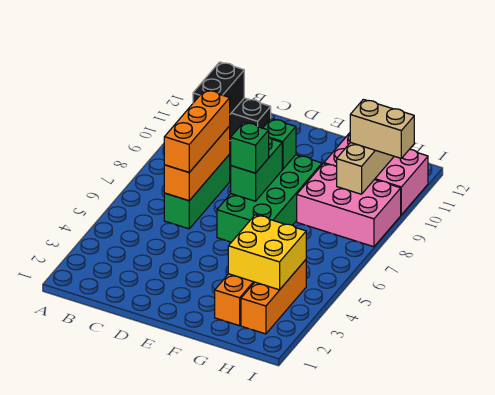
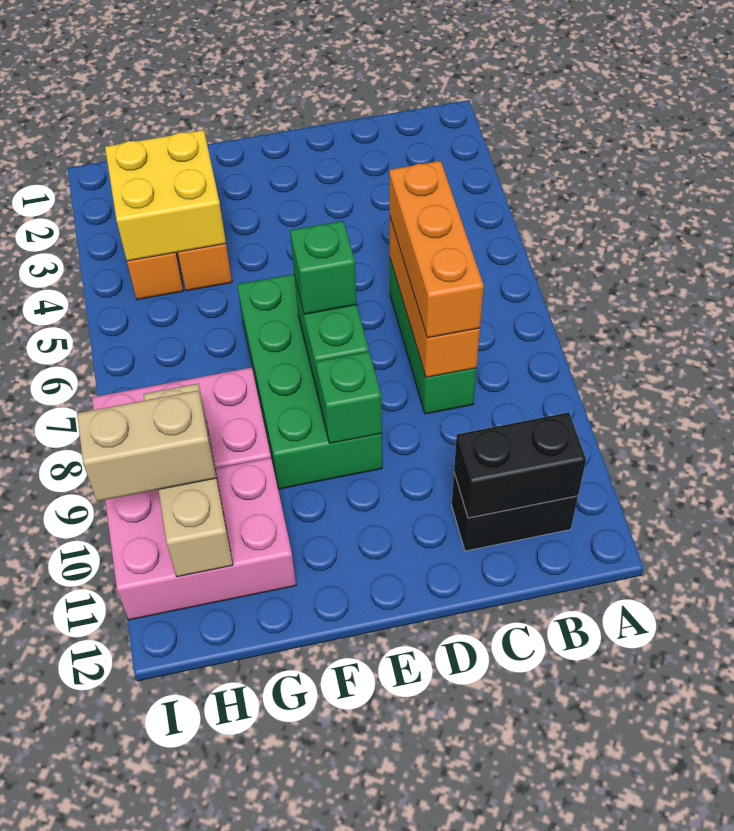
black brick B10:B11 level 2 -> black brick B11:C11 level 2

